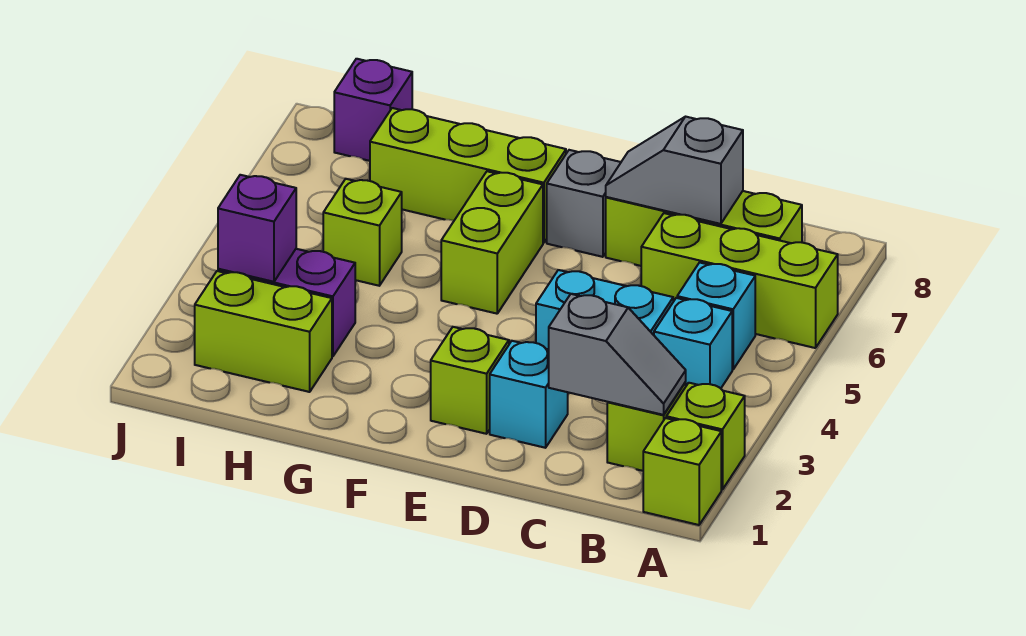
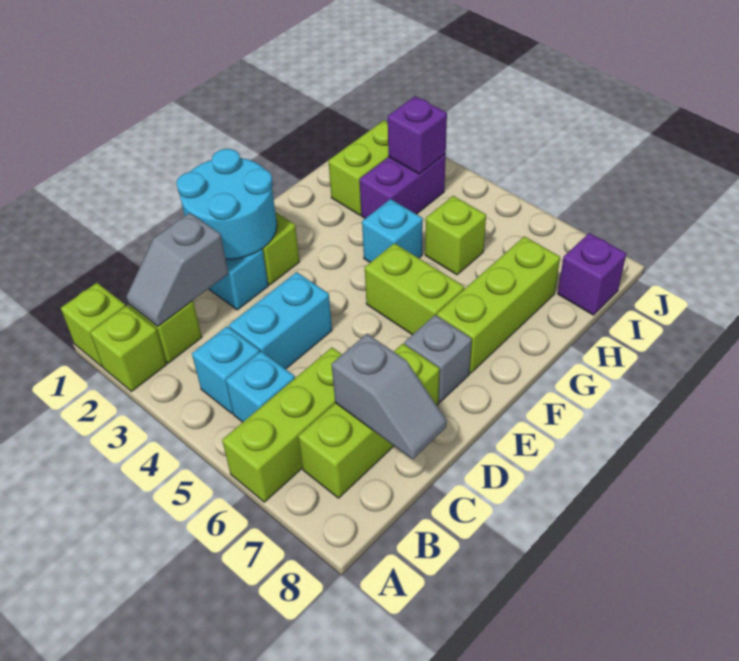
grey slope C7:D7 level 2 top C -> grey slope C7:C8 level 2 top 7
none -> cyan round brick D1:E2 level 2
none -> cyan brick G4 level 1

